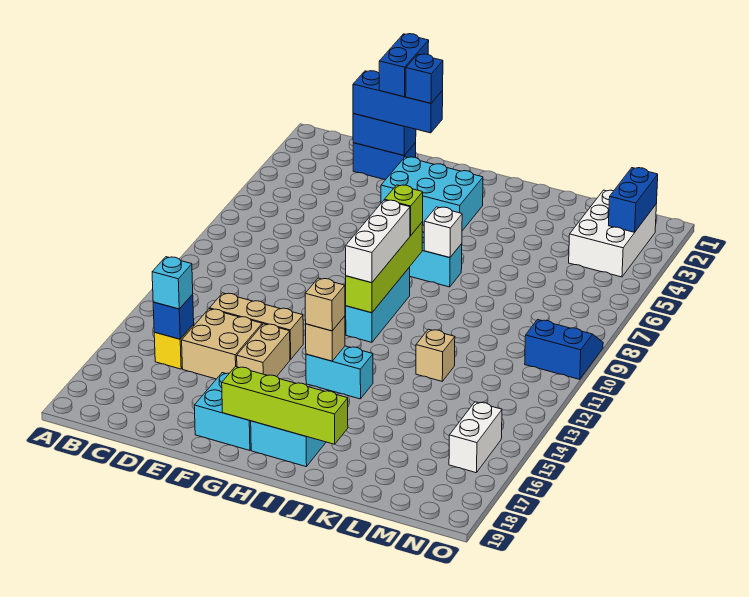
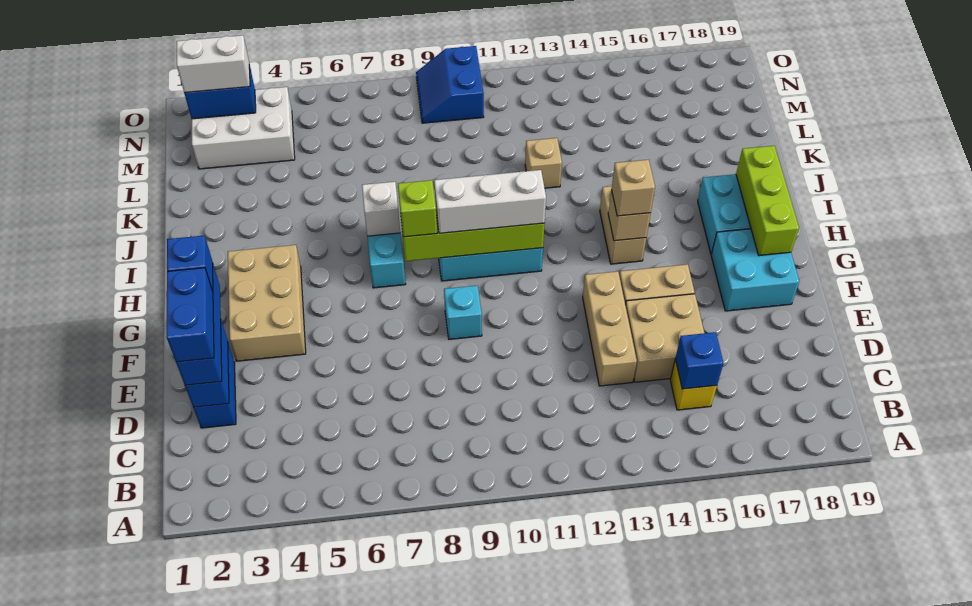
cyan brick C15 level 3 -> cyan brick F9 level 1
blue brick E1:E2 level 4 -> blue brick D2:E2 level 4
cyan brick F3:H4 level 1 -> tan brick F3:H4 level 1
lime brick G18:J18 level 2 -> lime brick G18:I18 level 2
cyan brick H14:I14 level 1 -> tan brick H14:I14 level 1
white brick N15:N16 level 1 -> white brick N2:N3 level 3

